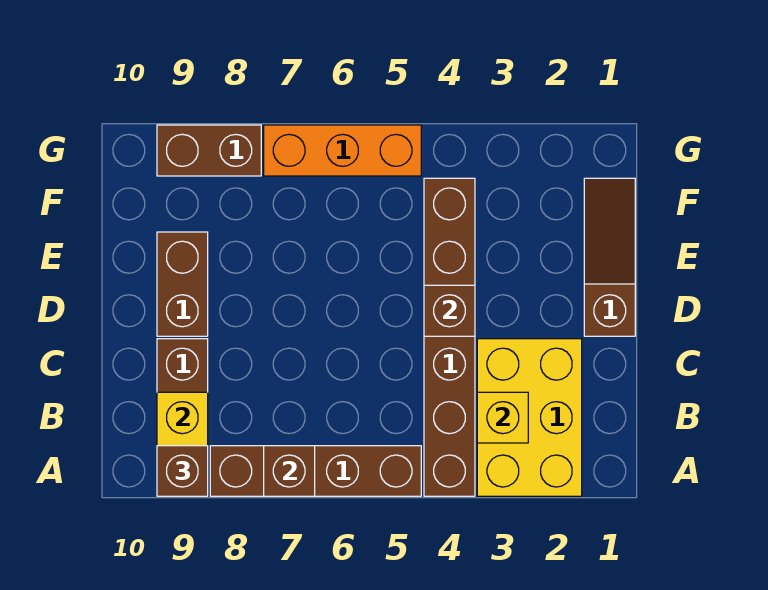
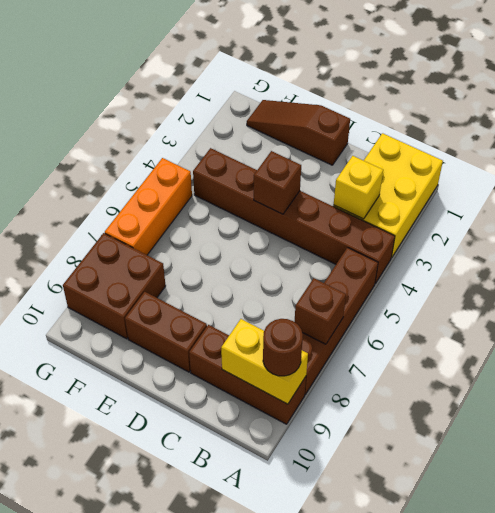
yellow brick A2:C3 level 1 -> yellow brick A1:B3 level 1
brown brick A9 level 3 -> brown round brick A9 level 3
brown brick G8:G9 level 1 -> brown brick F8:G9 level 1

